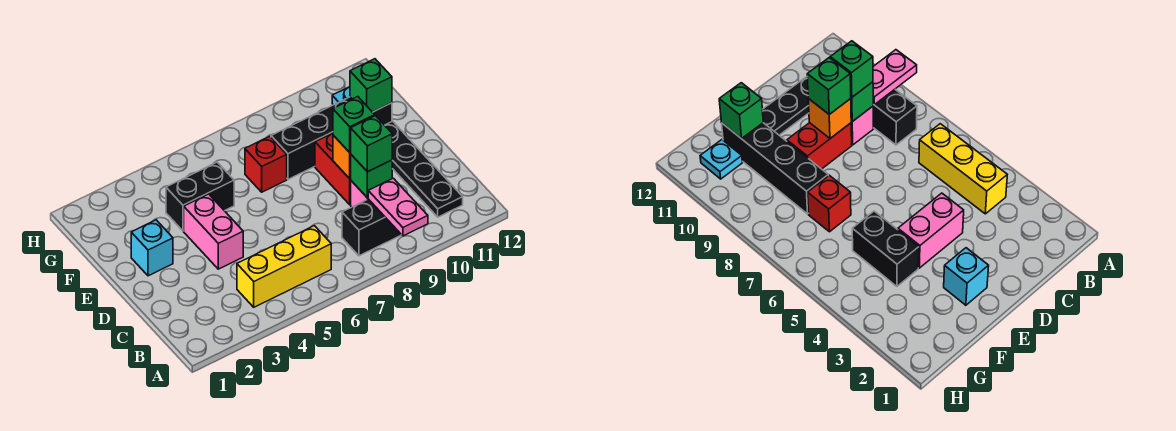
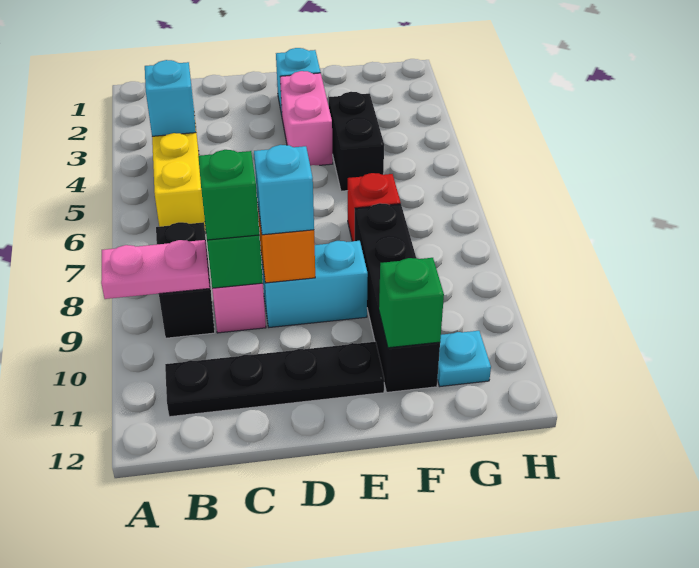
none -> cyan brick B4 level 2
pink brick D4:E4 level 1 -> pink brick E3:E4 level 1
red brick D9:E9 level 1 -> cyan brick D9:E9 level 1
green brick D9 level 3 -> cyan brick D9 level 3

